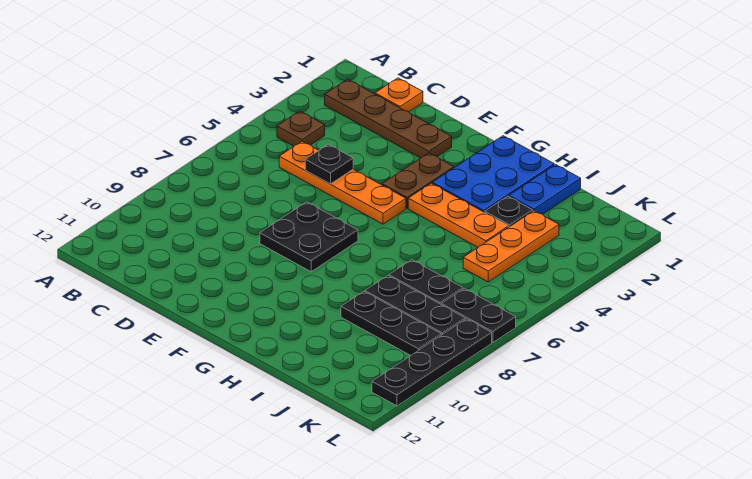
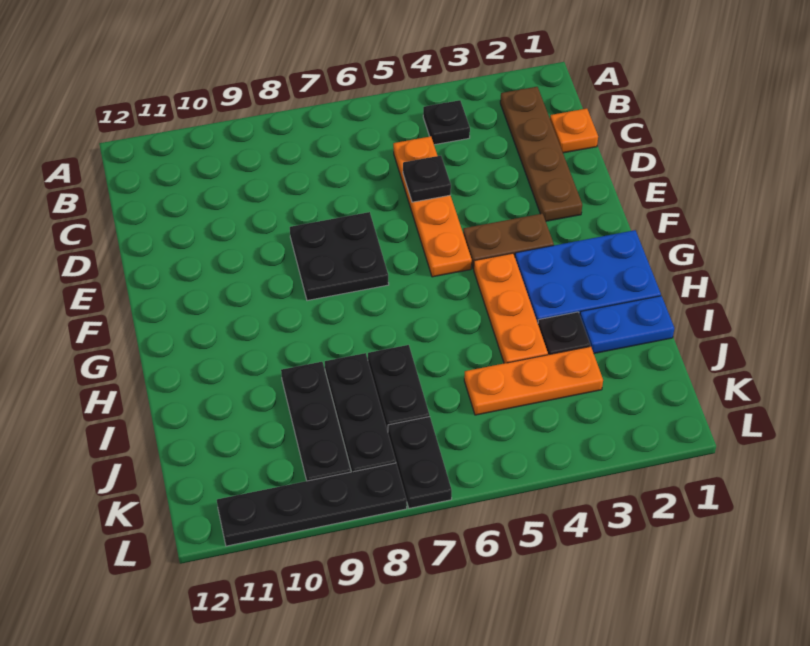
brown plate B4 level 1 -> black plate B4 level 1

